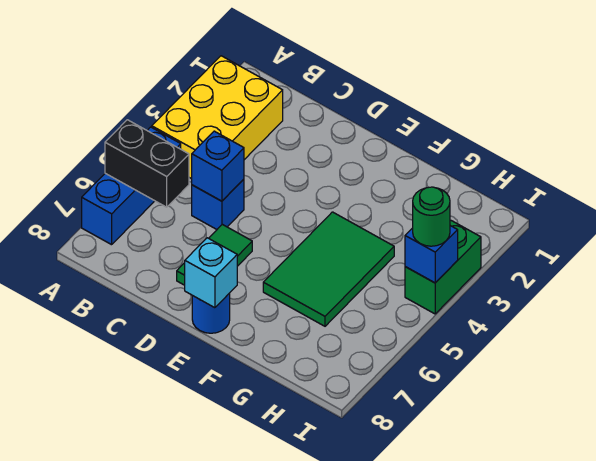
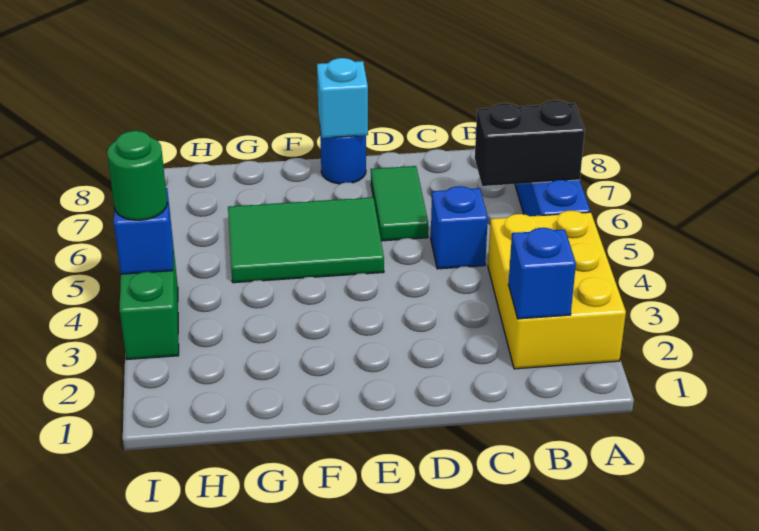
blue brick C5 level 2 -> blue brick B2 level 2
green tile F4:G6 level 1 -> green tile E5:G6 level 1

